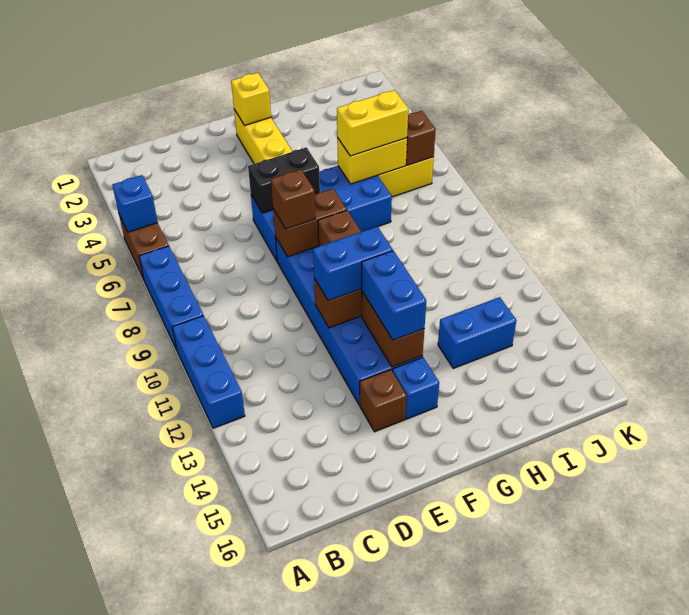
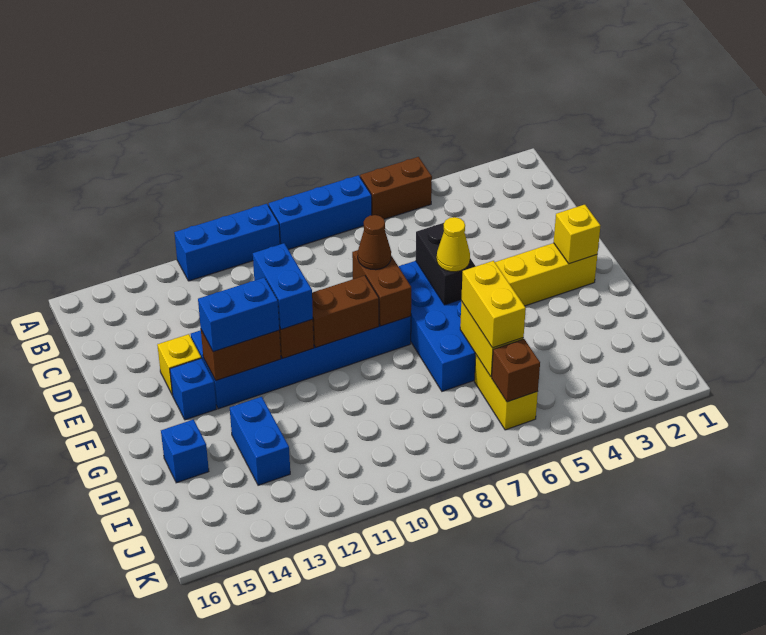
blue brick A5 level 2 -> blue brick H15 level 1
brown brick E8 level 3 -> brown cone E8 level 3
brown brick E14 level 1 -> yellow brick E14 level 1
none -> yellow cone F6 level 3

